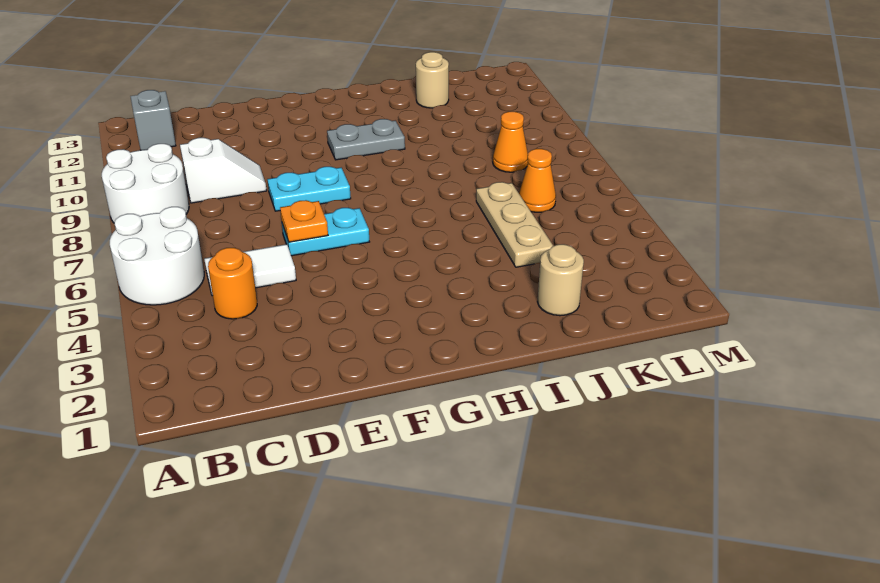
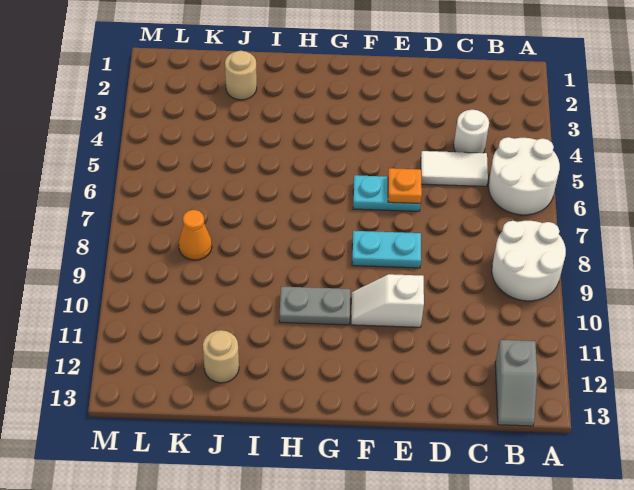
orange round brick C4 level 1 -> white round brick C4 level 1
white slope C9:D9 level 1 top C -> white slope E10:F10 level 1 top E
tan plate J4:J6 level 1 -> none
orange cone K6 level 1 -> none

